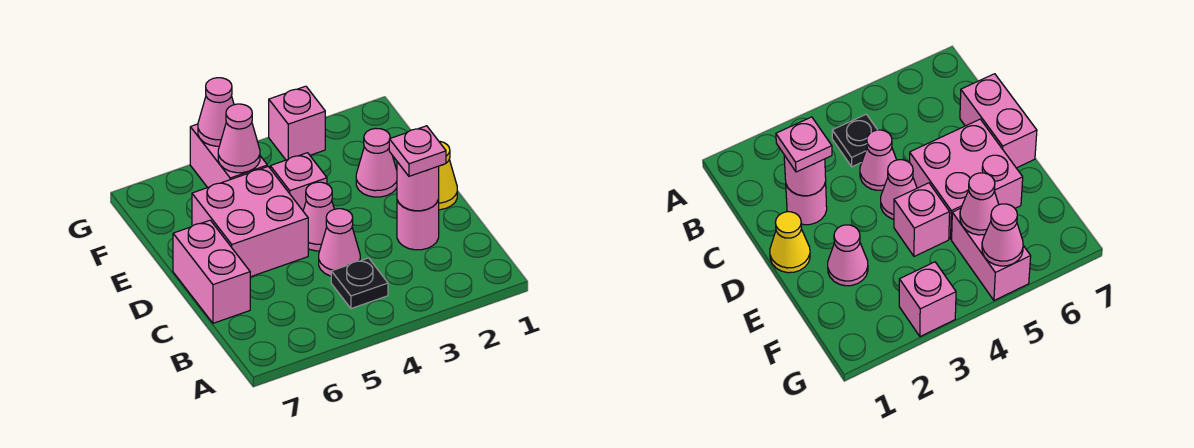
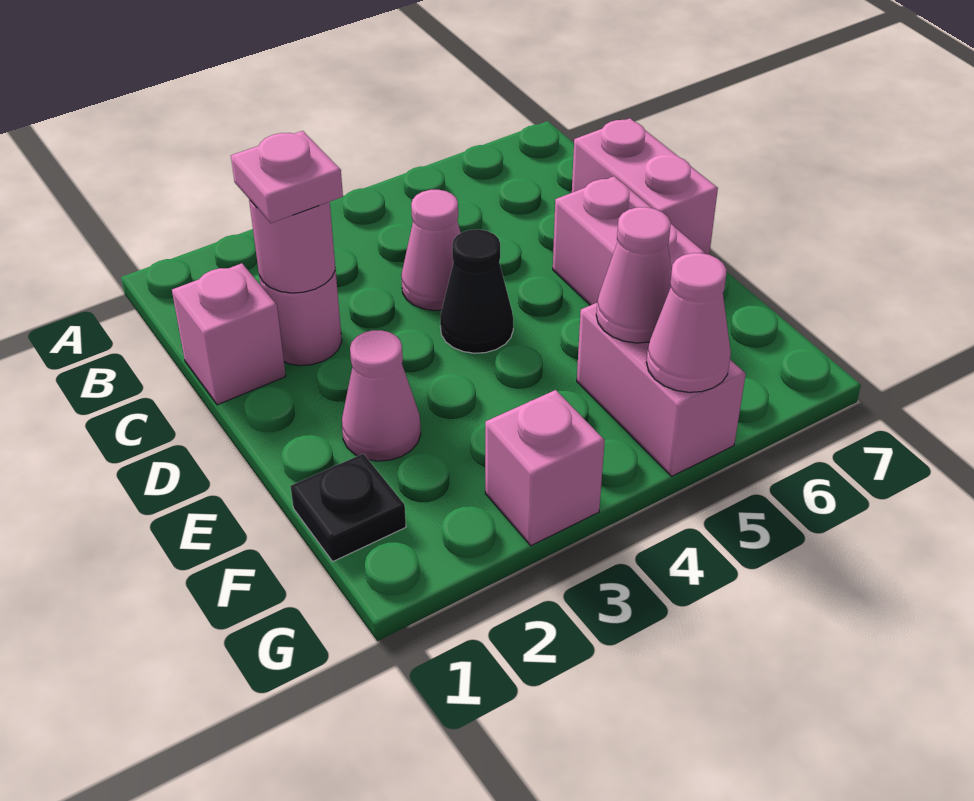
black plate B4 level 1 -> black plate F1 level 1
yellow cone D1 level 1 -> none
pink cone D4 level 1 -> black cone D4 level 1
pink brick D5:E6 level 1 -> pink brick D6:E6 level 1
pink brick E4 level 1 -> pink brick C1 level 1

